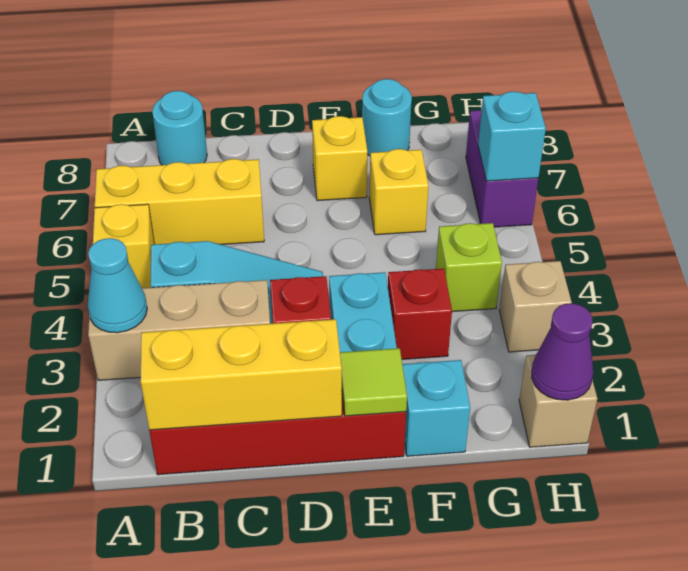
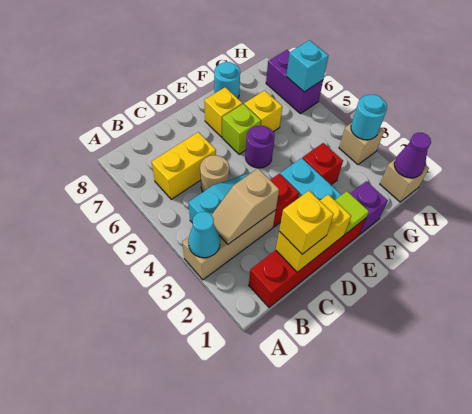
yellow brick A5 level 1 -> yellow brick C1 level 3
yellow brick A6:C6 level 1 -> yellow brick B6:C6 level 1
yellow brick B1:D1 level 2 -> yellow brick C1:D1 level 2
none -> tan slope B3:C3 level 2 top C
cyan round brick B8 level 1 -> cyan round brick H3 level 2
none -> tan round brick C5 level 1
none -> purple round brick E5 level 1
cyan brick F1 level 1 -> purple brick F1 level 1
lime brick G4 level 1 -> lime brick E6 level 1

